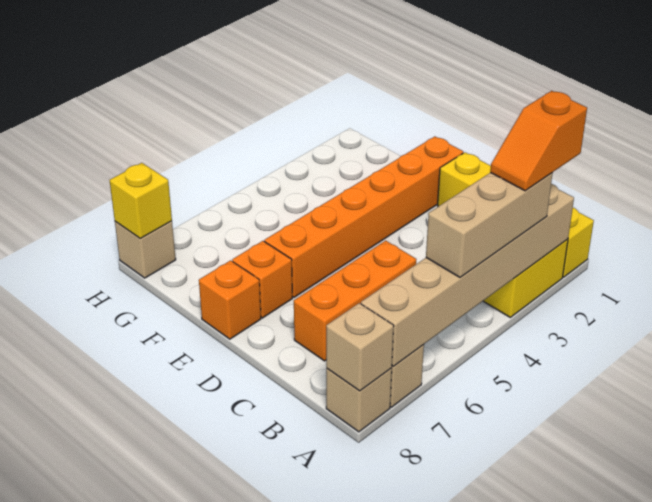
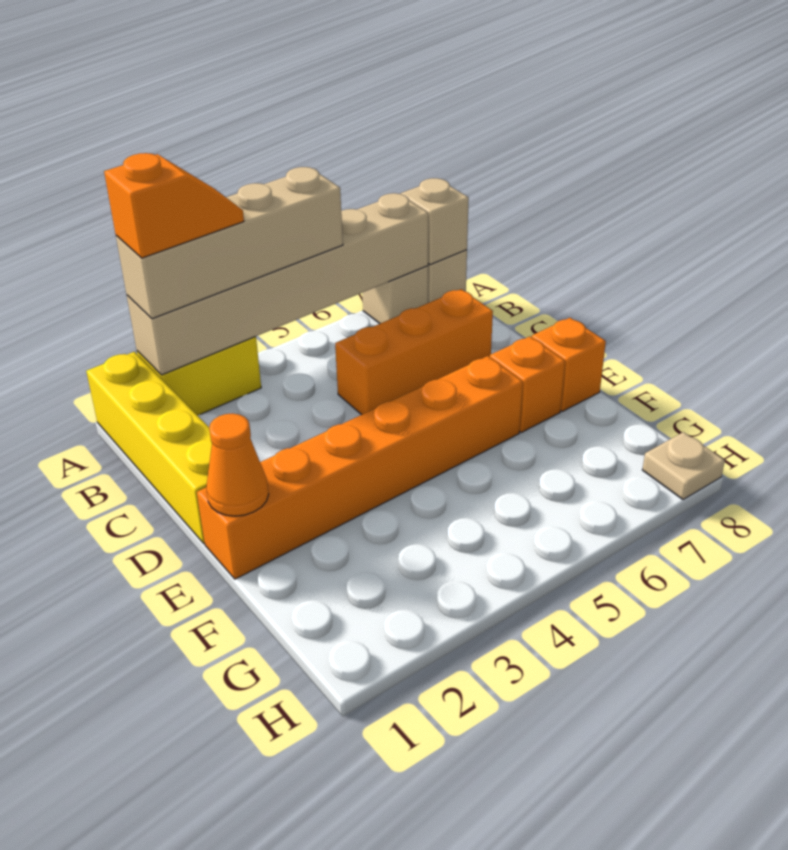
tan brick A3:A5 level 3 -> tan brick A2:A5 level 3
none -> orange cone E1 level 2
tan brick H8 level 1 -> tan plate H8 level 1
yellow brick H8 level 2 -> none

